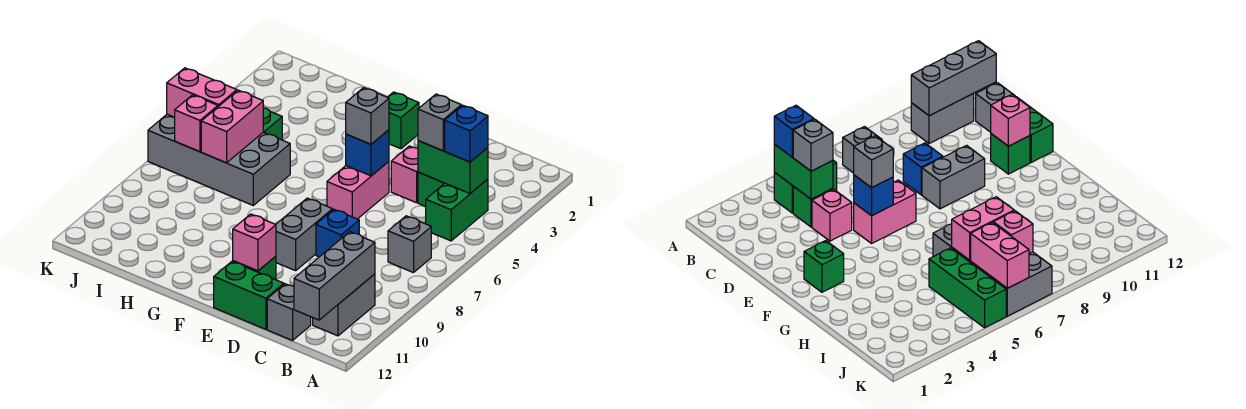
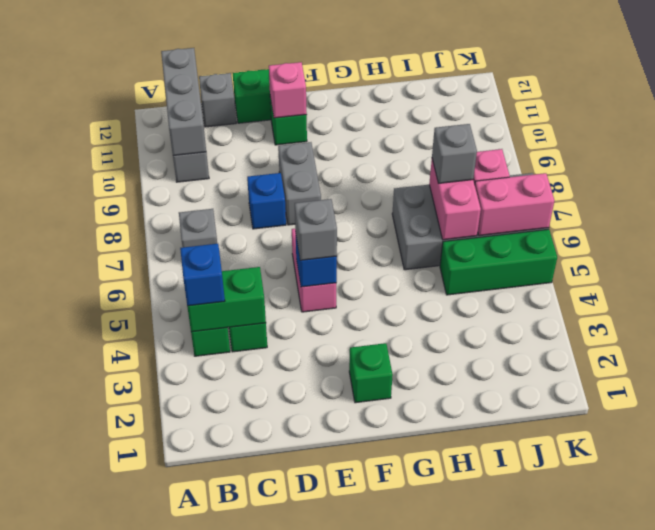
grey brick C4 level 3 -> grey brick I7 level 3
pink brick D4 level 1 -> none

